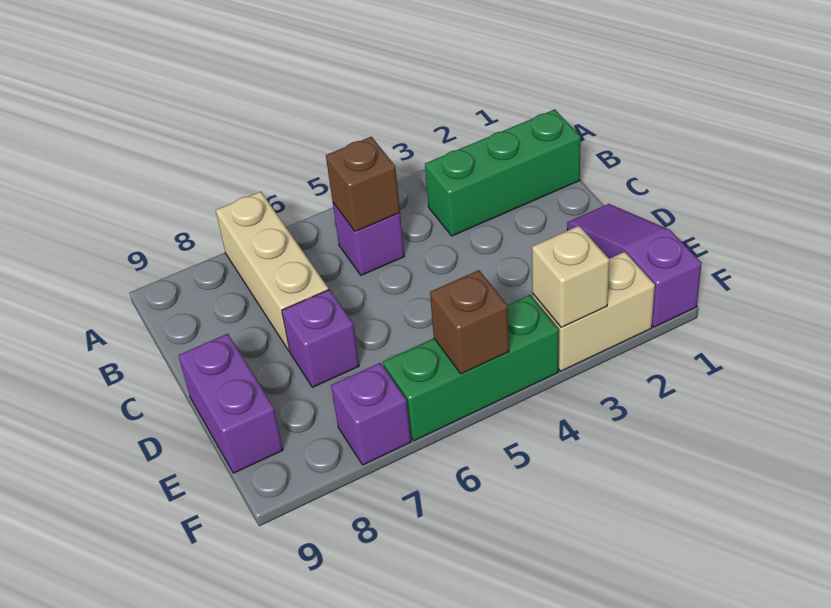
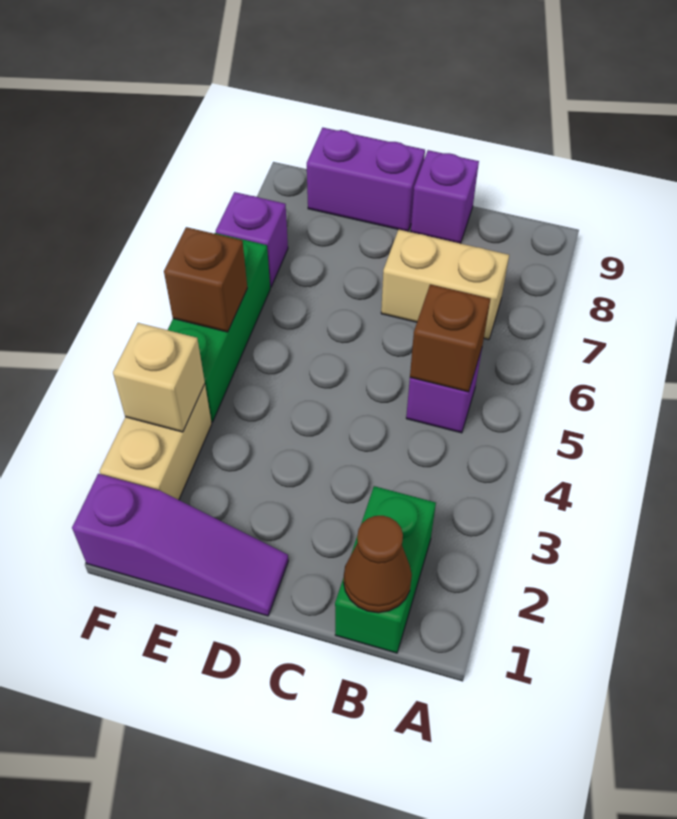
tan brick A7:C7 level 1 -> tan brick B7:C7 level 1
green brick B1:B3 level 1 -> green brick B1:B2 level 1
none -> brown cone B1 level 2
purple brick D7 level 1 -> purple brick C9 level 1

